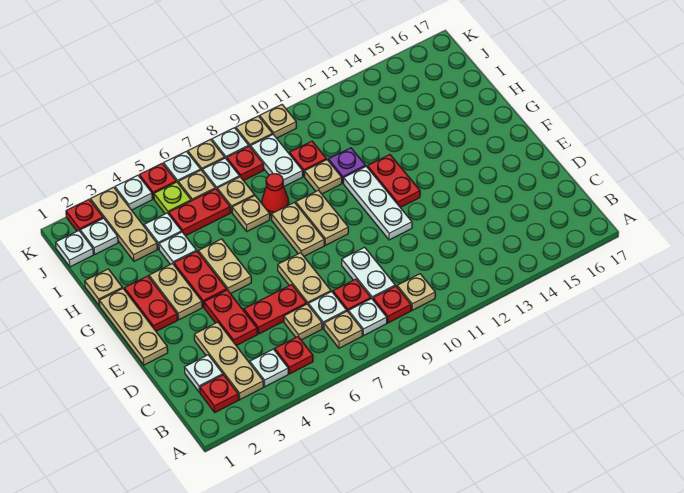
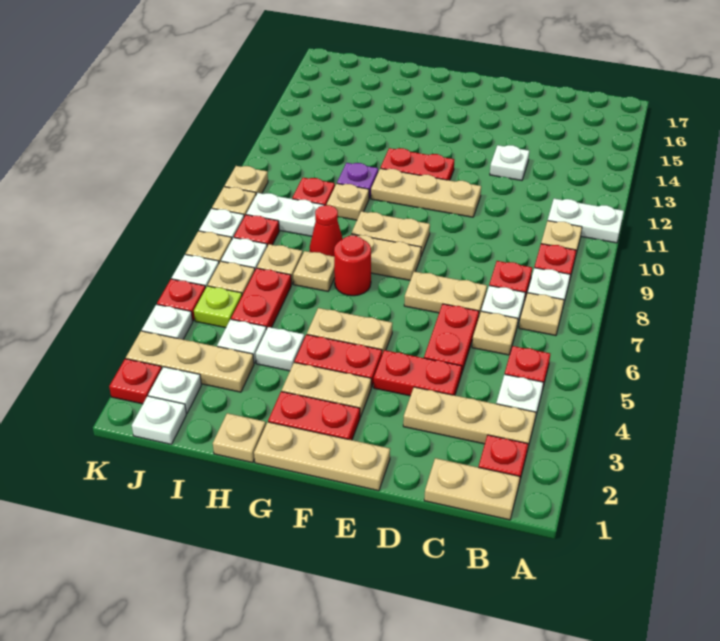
none -> tan plate B1:C1 level 1
white plate C2 level 1 -> white plate D13 level 1
white plate C9:D9 level 1 -> white plate A11:B11 level 1
white plate E11:G11 level 1 -> tan plate E11:G11 level 1
none -> red round brick G7 level 1

